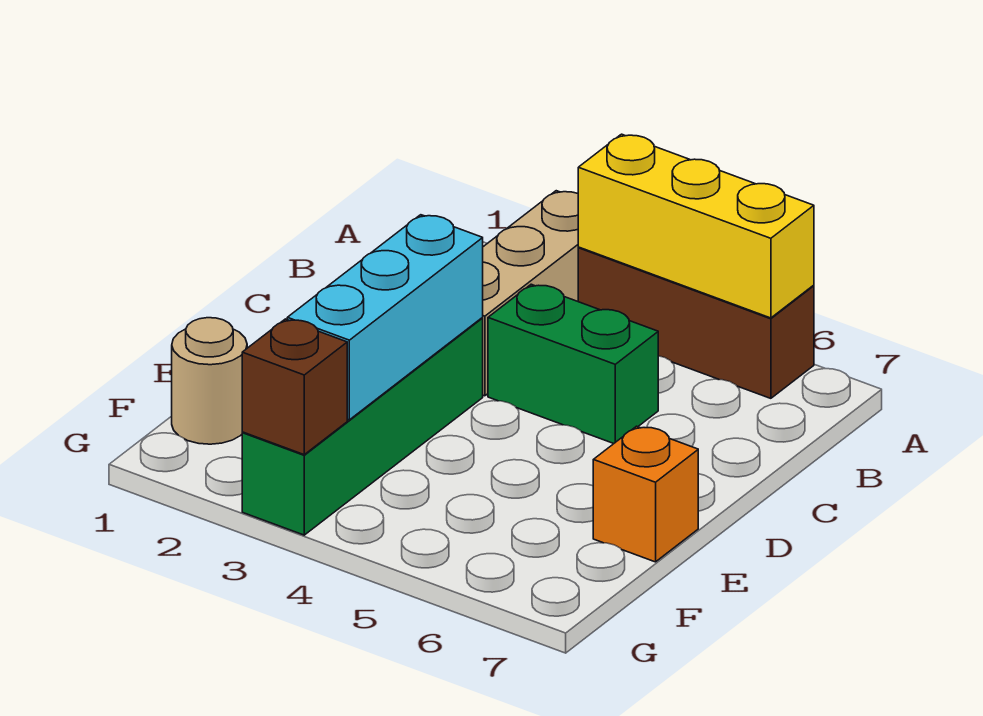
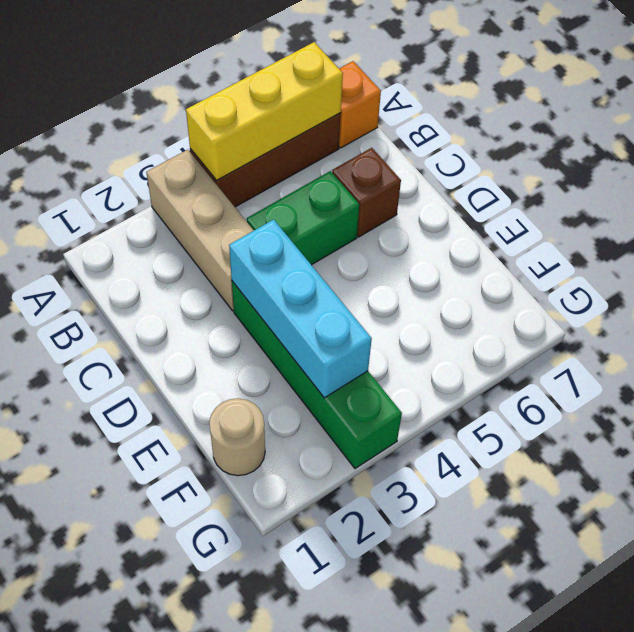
orange brick E7 level 1 -> orange brick A7 level 1
brown brick G3 level 2 -> brown brick C6 level 1

